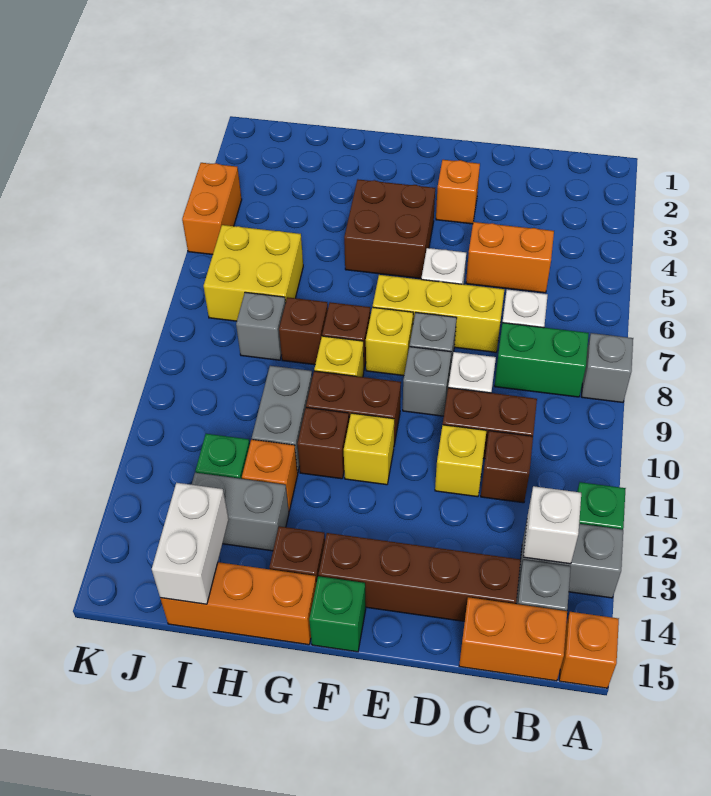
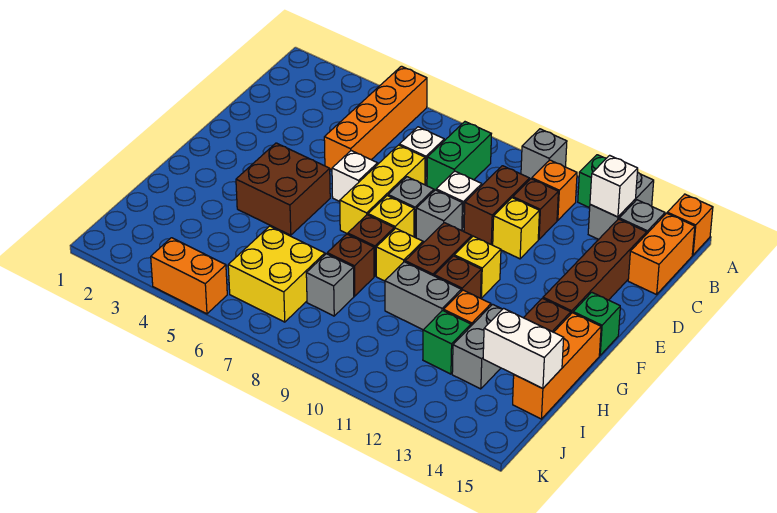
grey brick A8 level 1 -> grey brick A10 level 1
orange brick C5:D5 level 1 -> orange brick A5:D5 level 1
orange brick E3 level 1 -> orange brick B11 level 1

